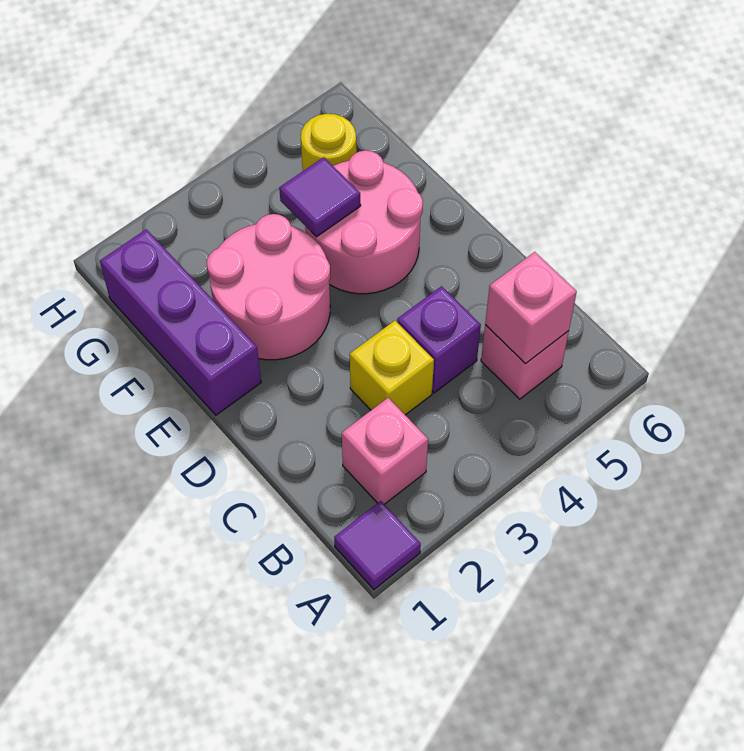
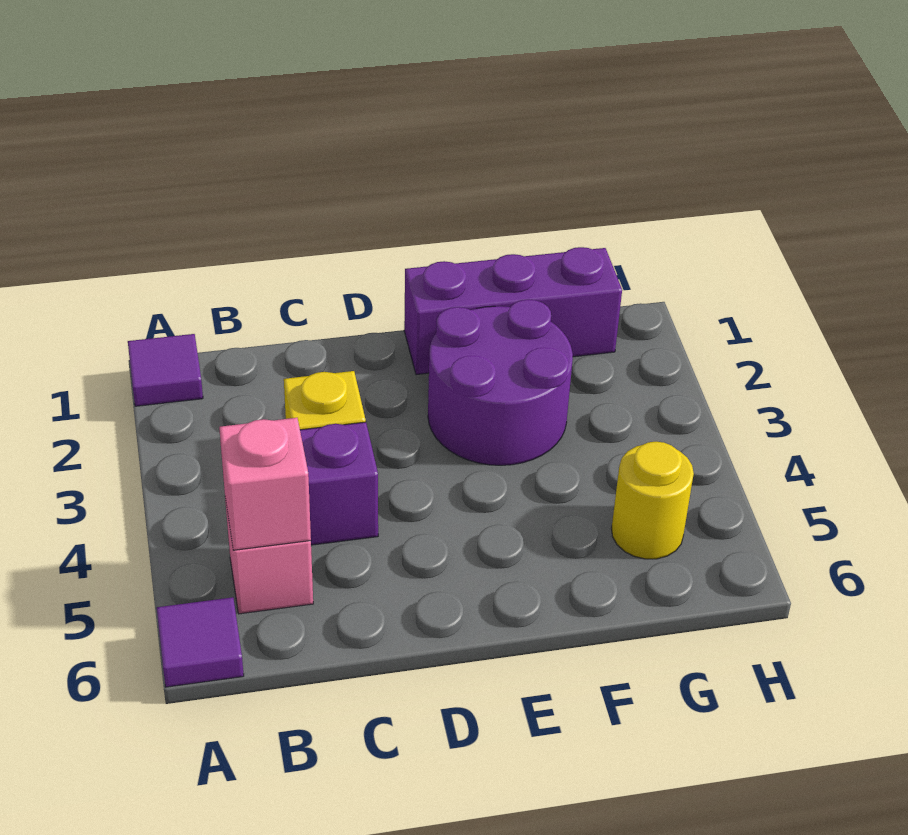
pink brick B2 level 1 -> none
pink round brick E2:F3 level 1 -> purple round brick E2:F3 level 1
pink round brick E4:F5 level 1 -> none
purple tile F4 level 2 -> purple tile A6 level 1

